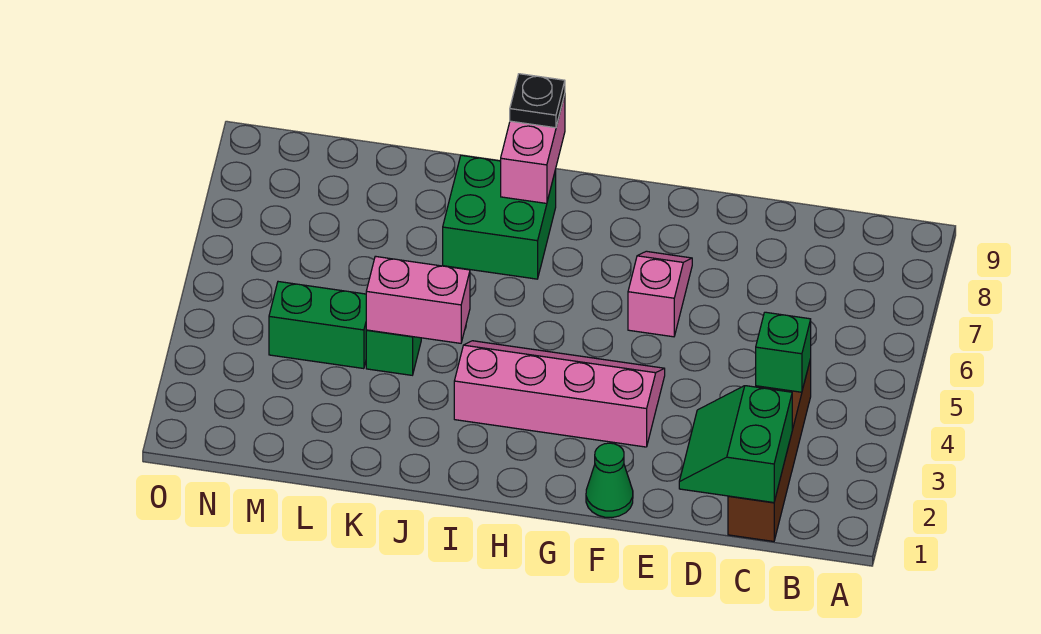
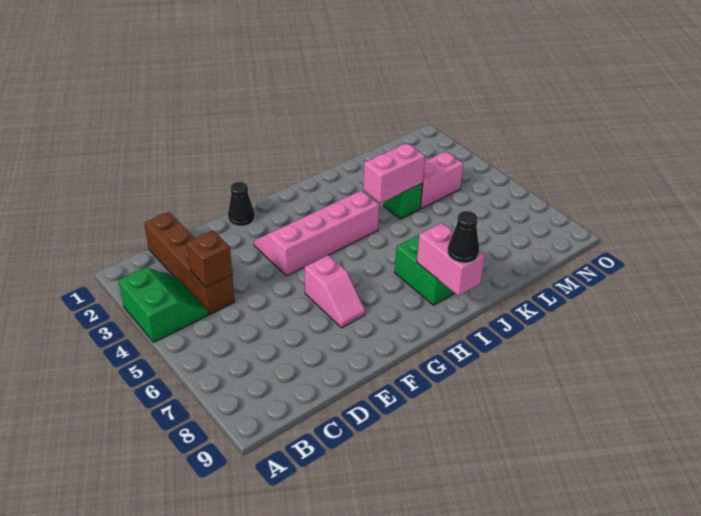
green slope C1:D2 level 2 top C -> green slope A3:B4 level 1 top A
green brick C4 level 2 -> brown brick C4 level 2
green cone F1 level 1 -> black cone F1 level 1
pink slope F3:I4 level 1 top 3 -> pink slope F3:I4 level 1 top 4
black plate I9 level 3 -> black cone I9 level 3
green brick L4:M4 level 1 -> pink brick L4:M4 level 1

